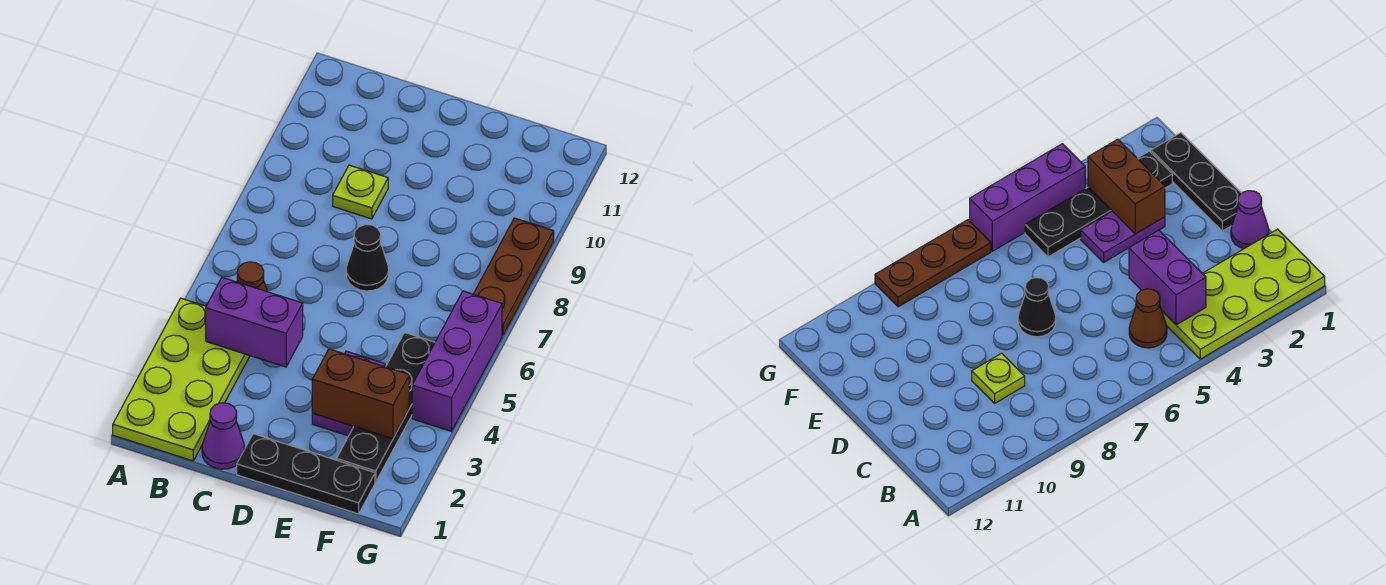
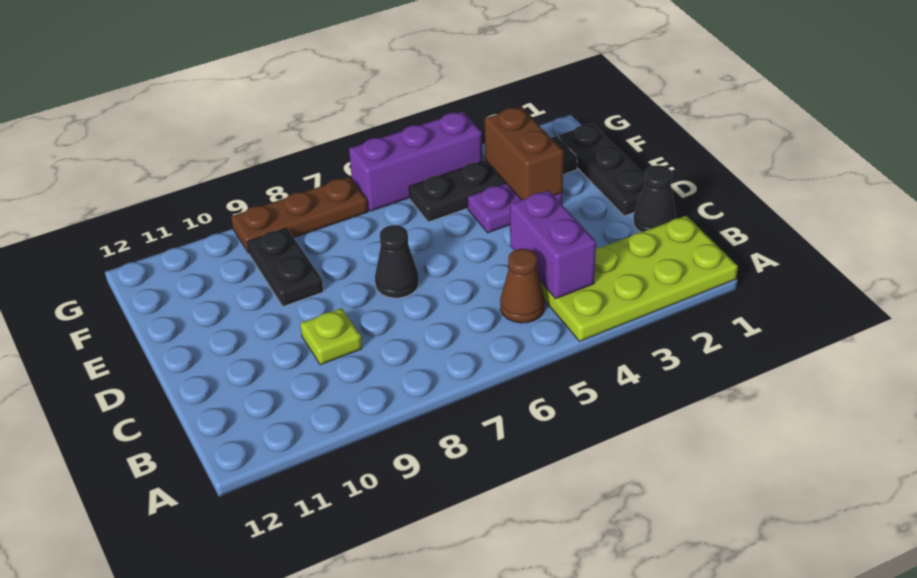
purple cone C1 level 1 -> black cone C1 level 1
none -> black plate E9:F9 level 1

